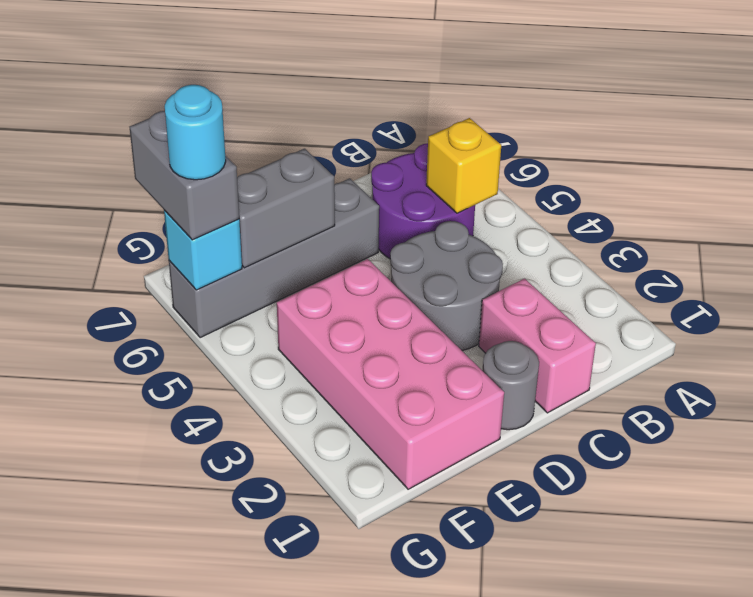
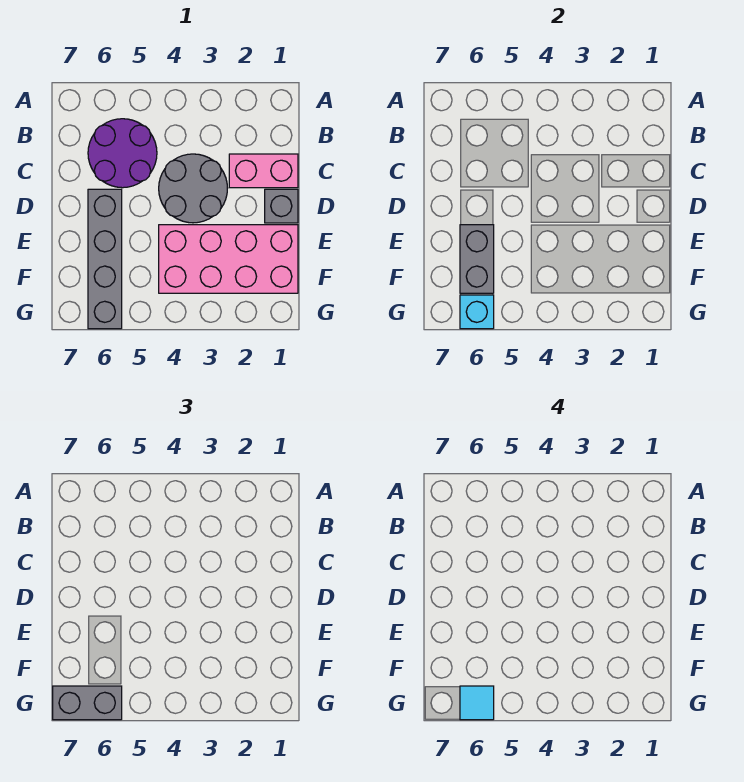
yellow brick B5 level 2 -> none
grey round brick D1 level 1 -> grey brick D1 level 1
cyan round brick G6 level 4 -> cyan tile G6 level 4

